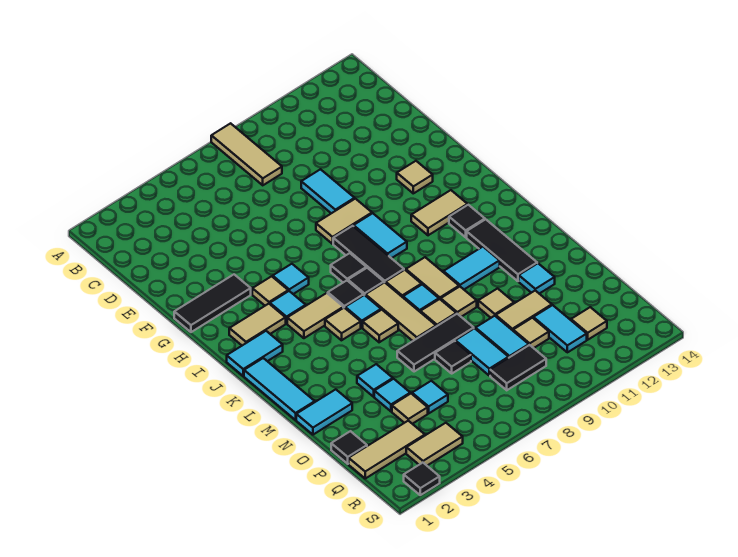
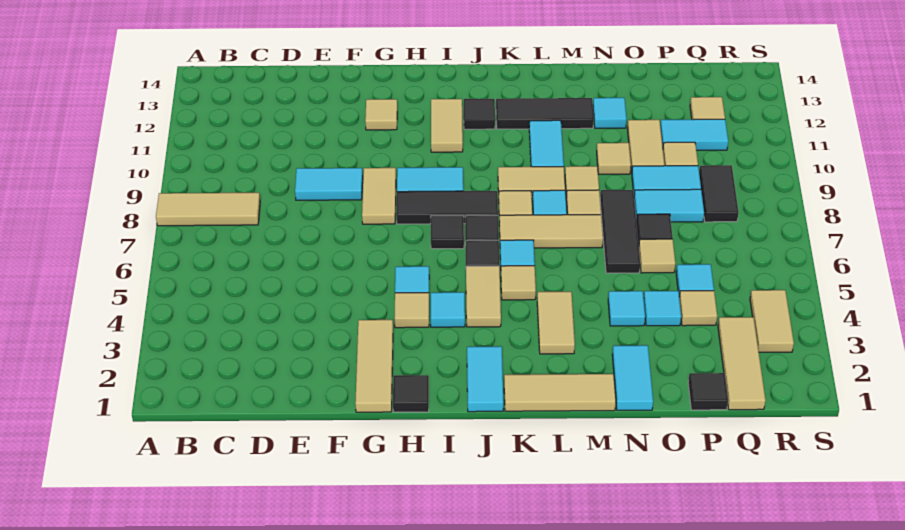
black tile G1:G3 level 1 -> tan tile G1:G3 level 1
tan tile I2:I3 level 1 -> tan tile L3:L4 level 1
cyan tile K1:M1 level 1 -> tan tile K1:M1 level 1
tan tile L6 level 1 -> tan tile O6 level 1
black tile S2 level 1 -> black tile H1 level 1

